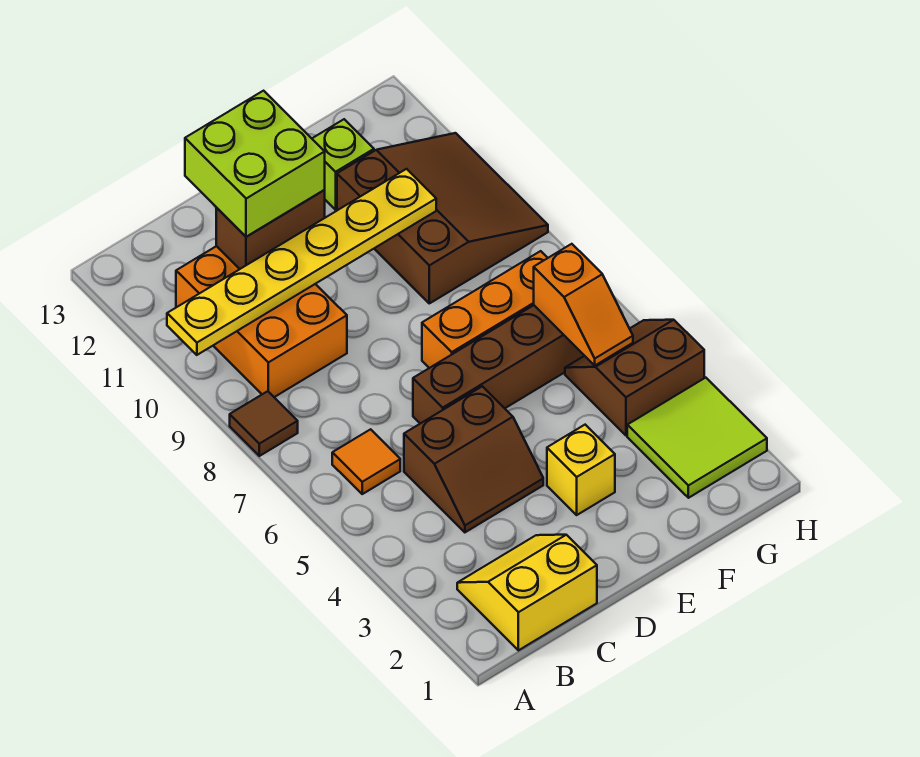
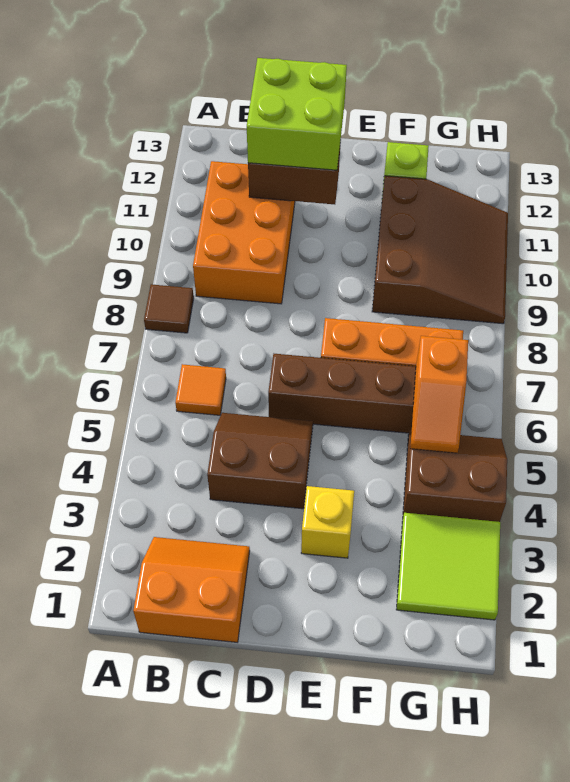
yellow plate A10:F10 level 2 -> none
yellow slope B1:C2 level 1 top 1 -> orange slope B1:C2 level 1 top 1
brown slope C4:D5 level 1 top 5 -> brown slope C4:D5 level 1 top 4

